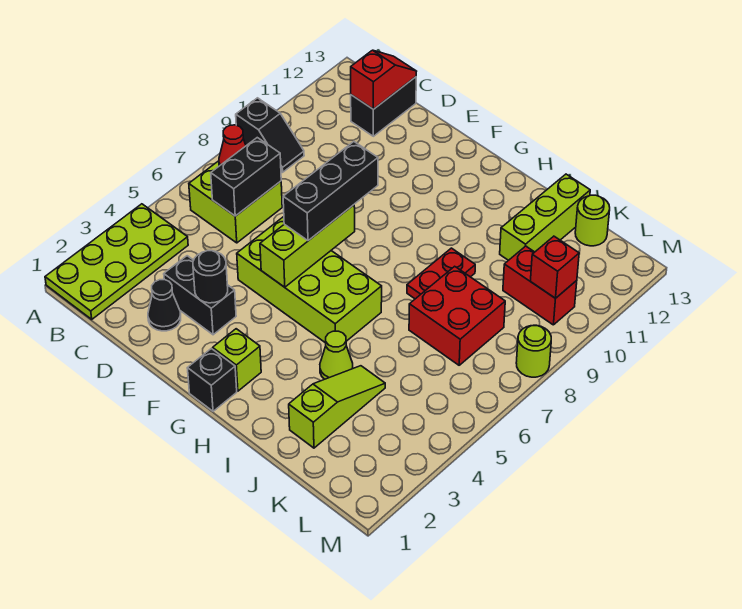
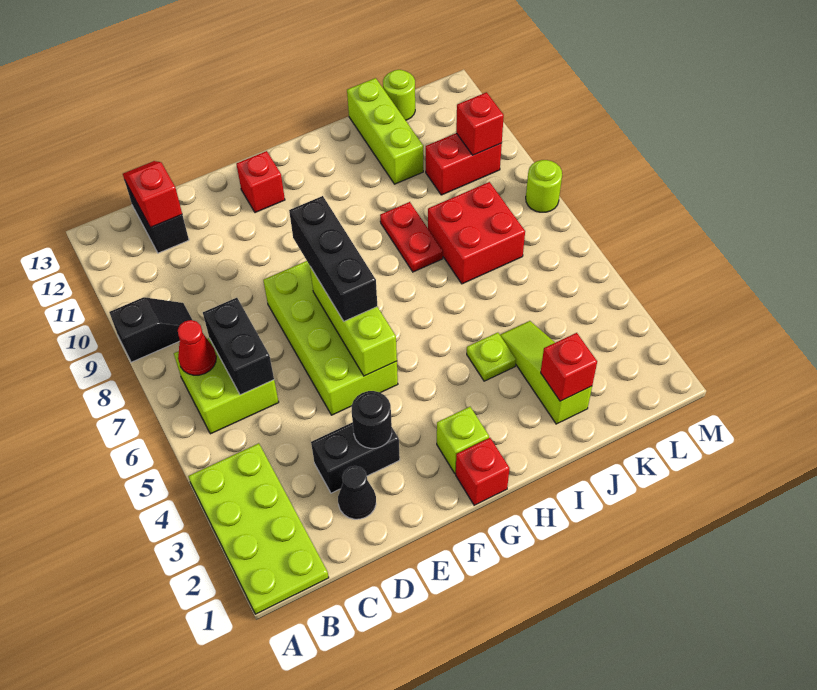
lime brick E5:H6 level 1 -> lime brick E5:F8 level 1
none -> red brick F12 level 1
black brick G1 level 1 -> red brick G1 level 1
lime cone I4 level 1 -> lime plate I4 level 1
none -> red brick J2 level 2

